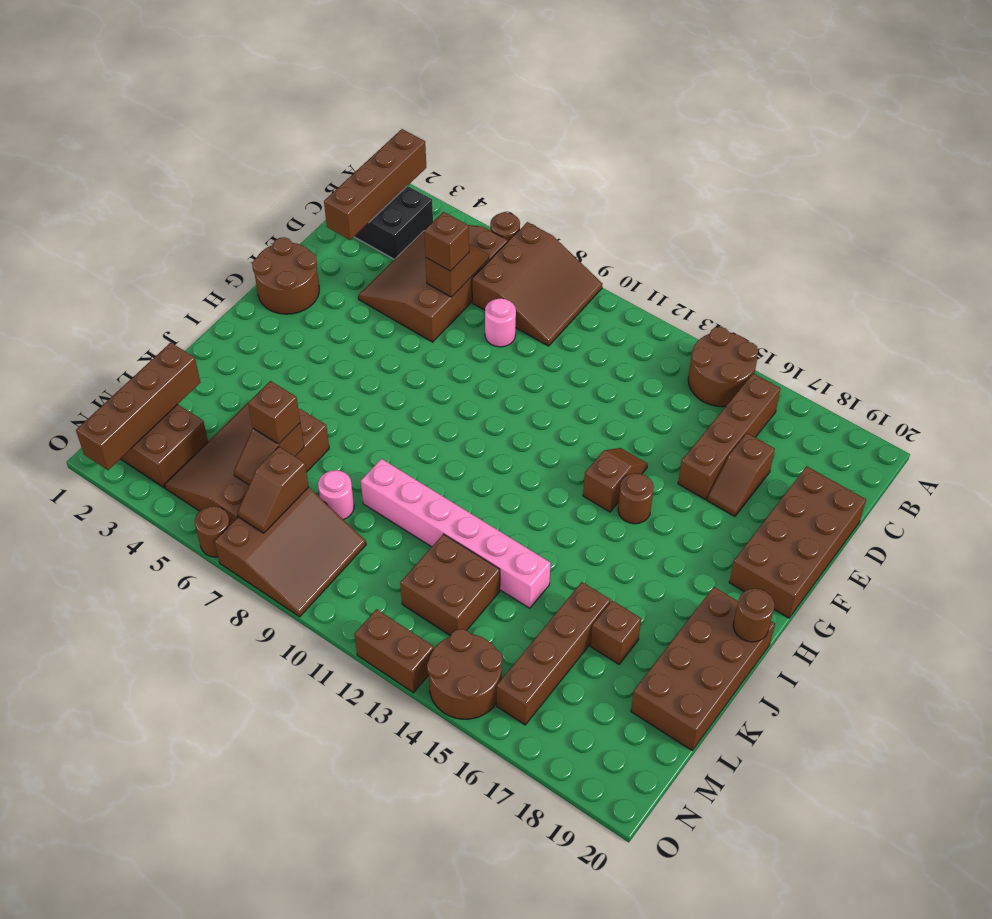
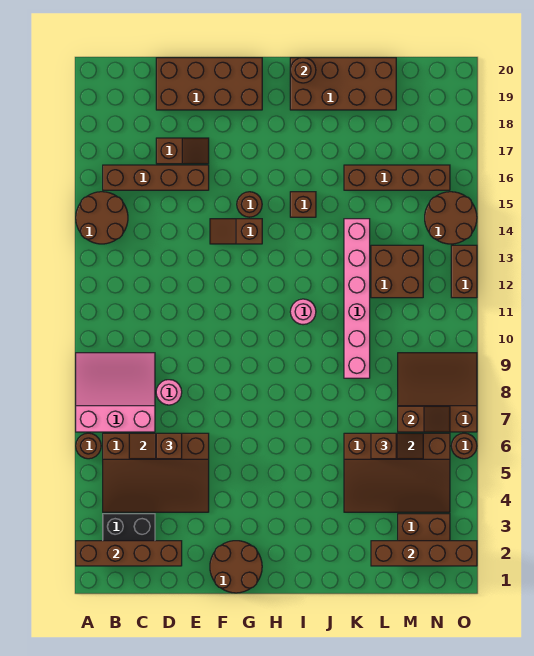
brown slope A7:C9 level 1 top 7 -> pink slope A7:C9 level 1 top 7
brown brick K17 level 1 -> brown brick I15 level 1
pink round brick L8 level 1 -> pink round brick I11 level 1

